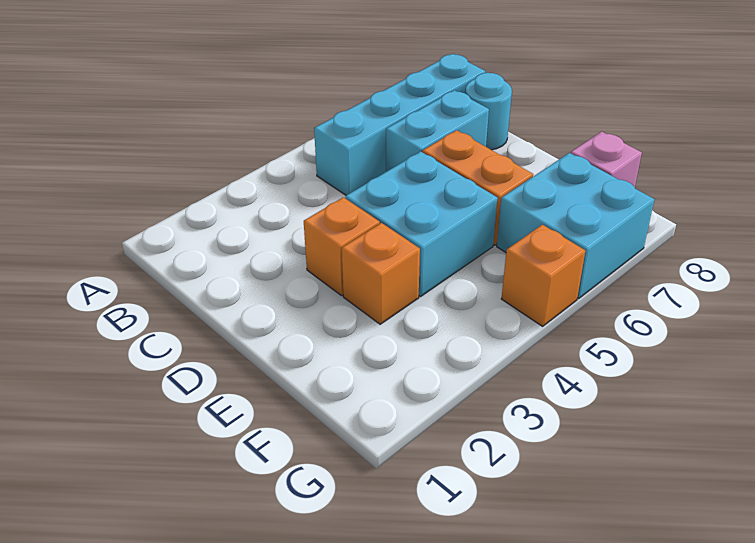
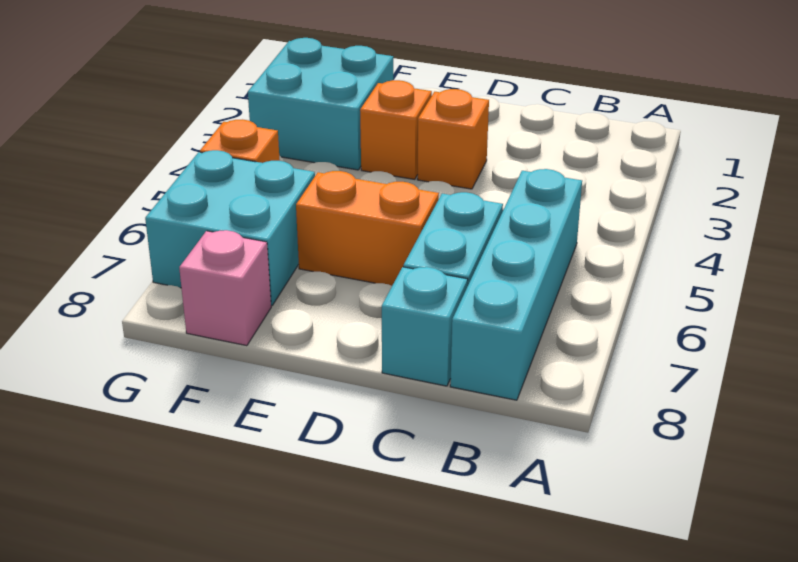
cyan round brick C8 level 1 -> cyan brick C8 level 1
cyan brick D4:E5 level 1 -> cyan brick F2:G3 level 1

